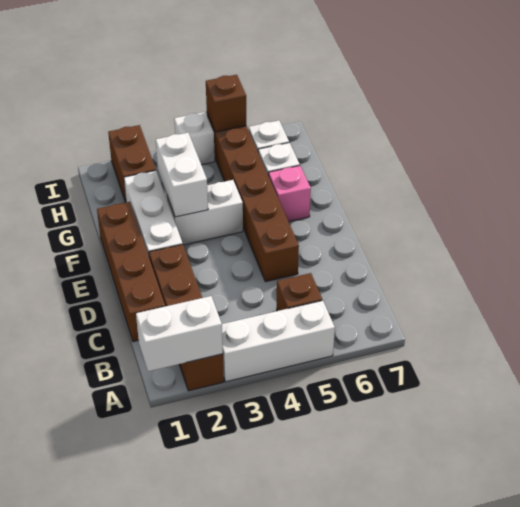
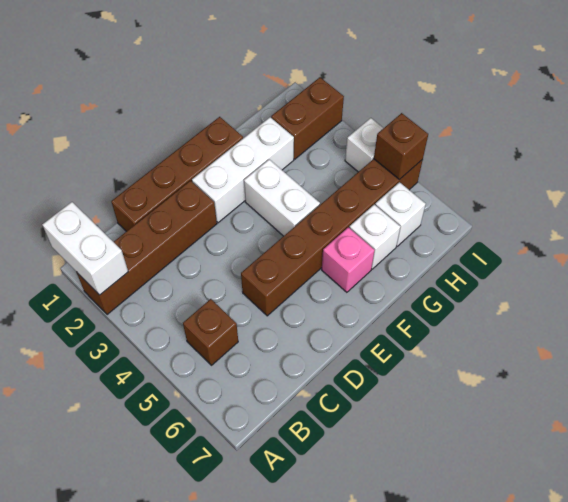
white brick A3:A5 level 1 -> none
white brick F3:G3 level 2 -> none

